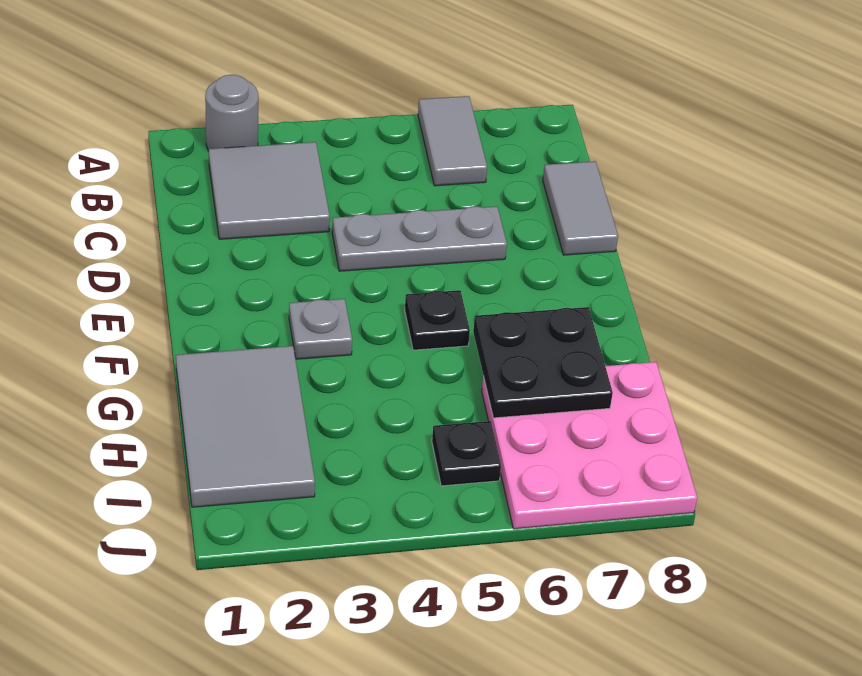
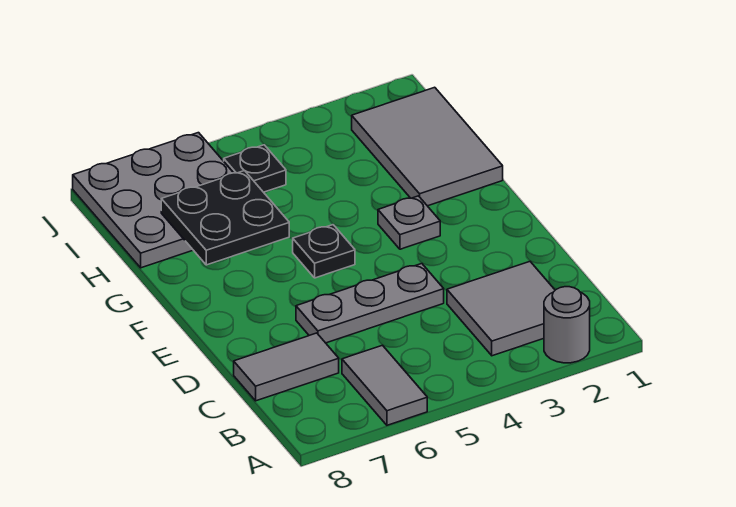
grey tile C8:D8 level 1 -> grey tile C7:C8 level 1
pink plate H6:J8 level 1 -> grey plate H6:J8 level 1

